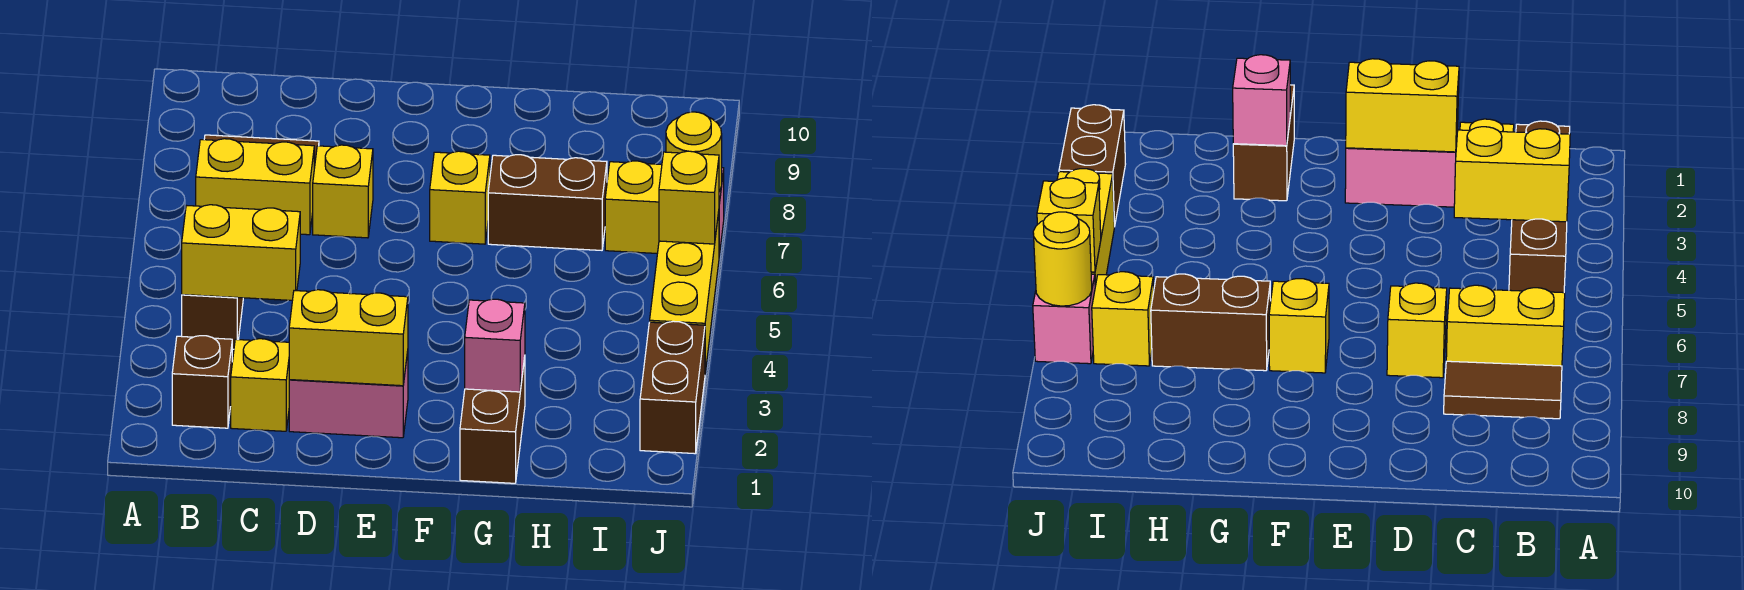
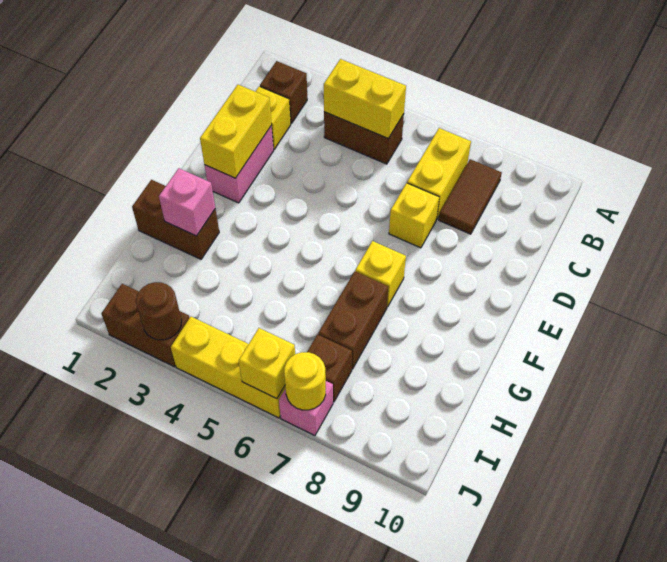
yellow brick B4:C4 level 2 -> yellow brick B4:B5 level 2
yellow brick I7 level 1 -> brown brick I7 level 1
none -> brown round brick J3 level 2

